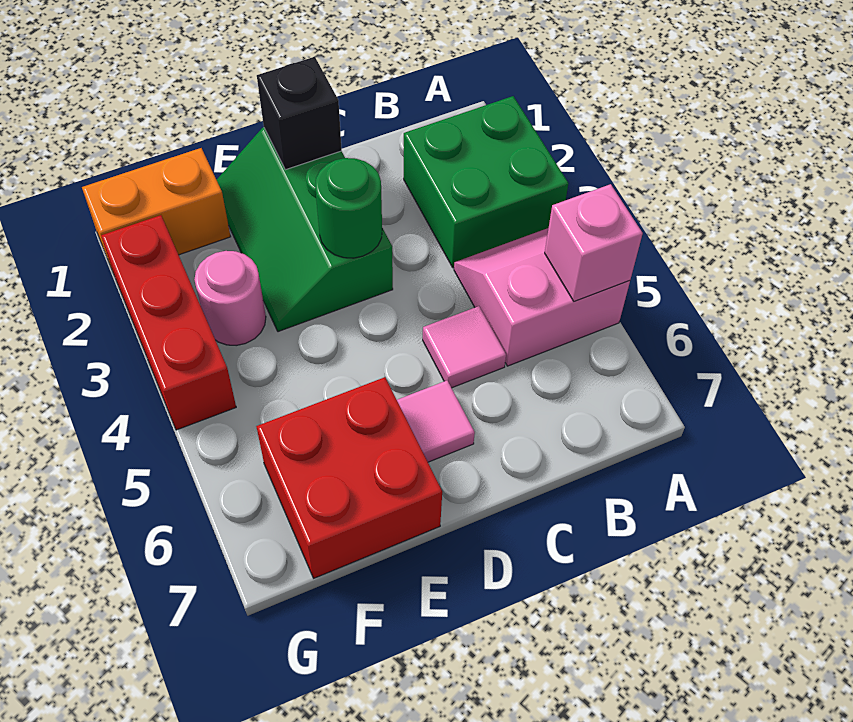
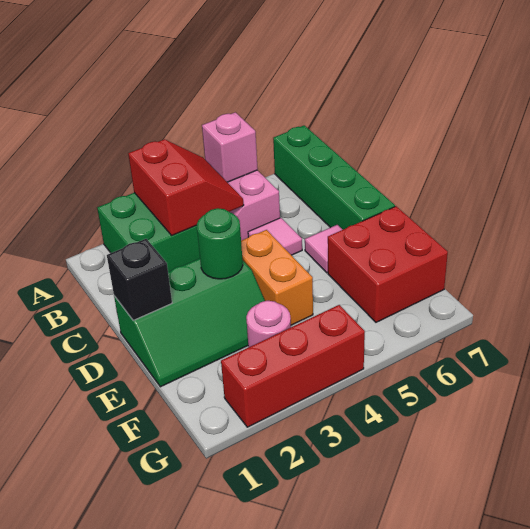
none -> red slope A3:B4 level 2 top 3
none -> green brick A7:D7 level 1
orange brick F1:G1 level 1 -> orange brick D4:E4 level 1

